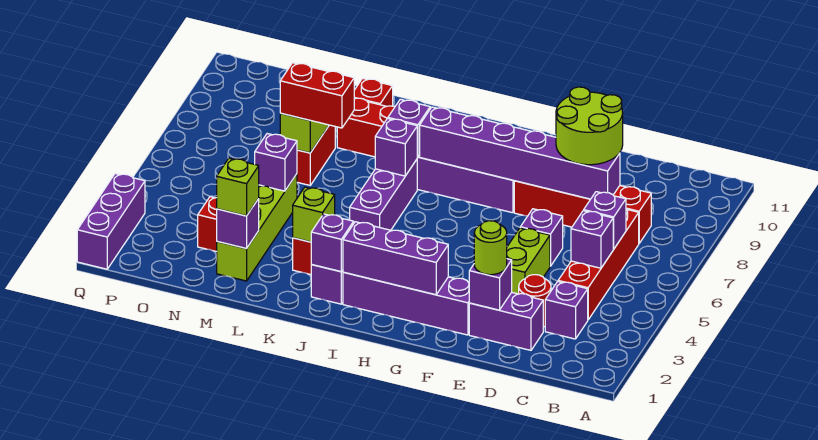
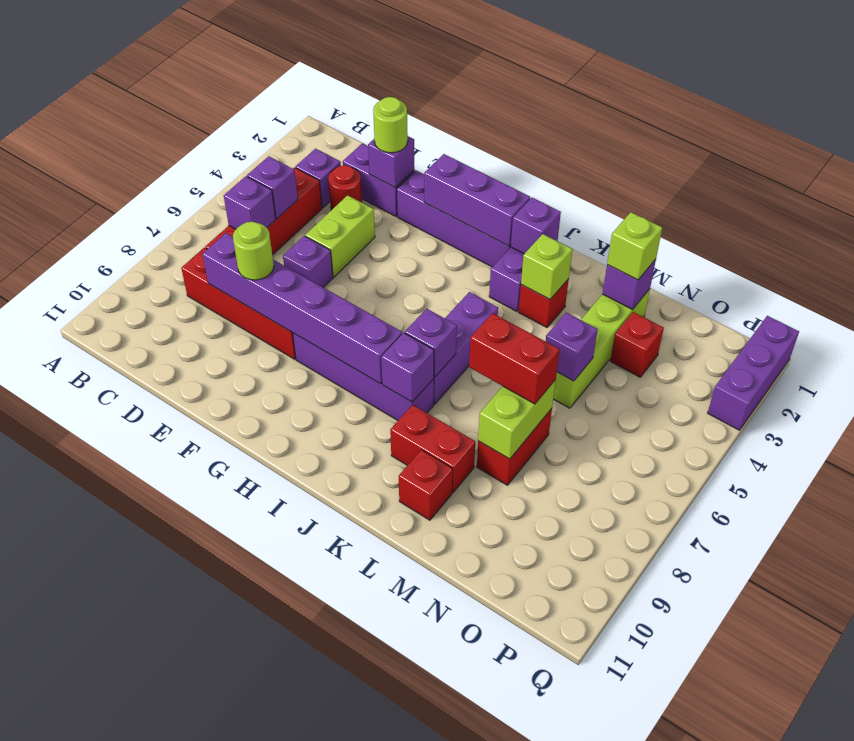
lime round brick D8:E9 level 3 -> lime round brick E8 level 3

